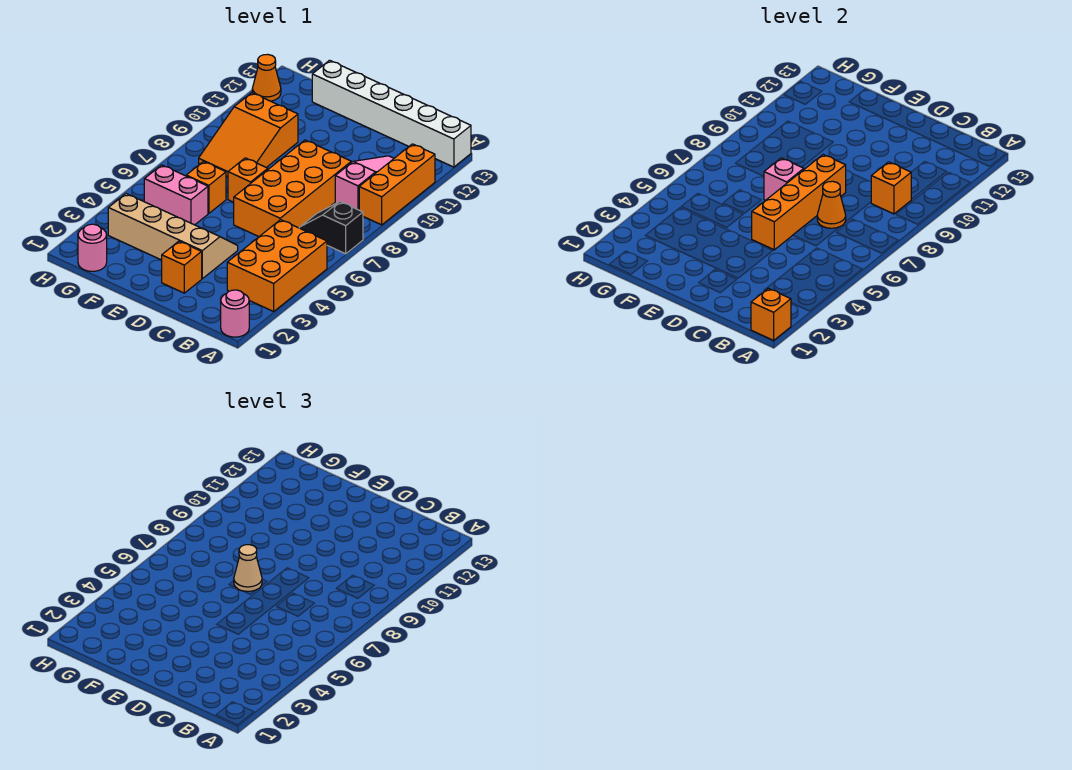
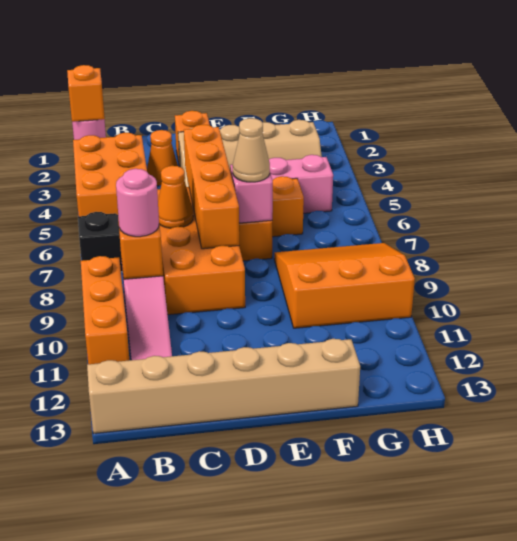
white brick A13:F13 level 1 -> tan brick A13:F13 level 1
orange slope F8:G10 level 1 top 10 -> orange slope F8:H10 level 1 top 10
pink round brick G1 level 1 -> pink round brick B9 level 3
orange cone H12 level 1 -> orange cone C3 level 1

